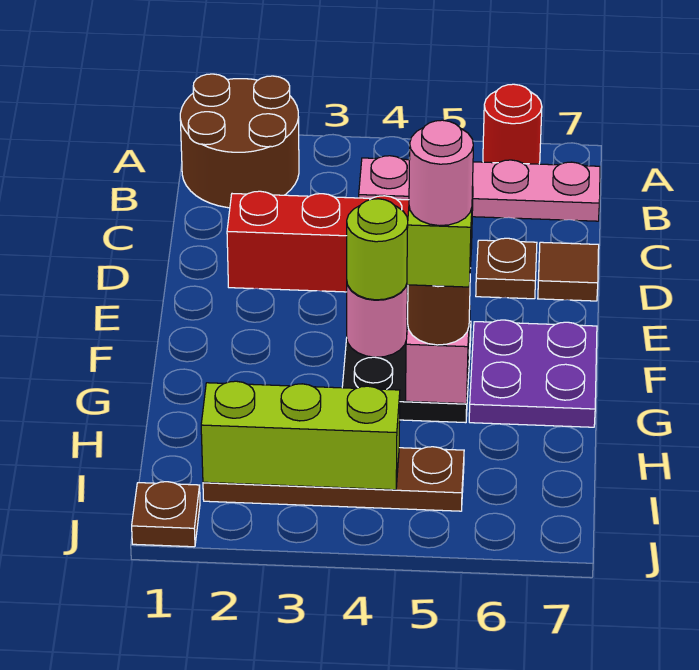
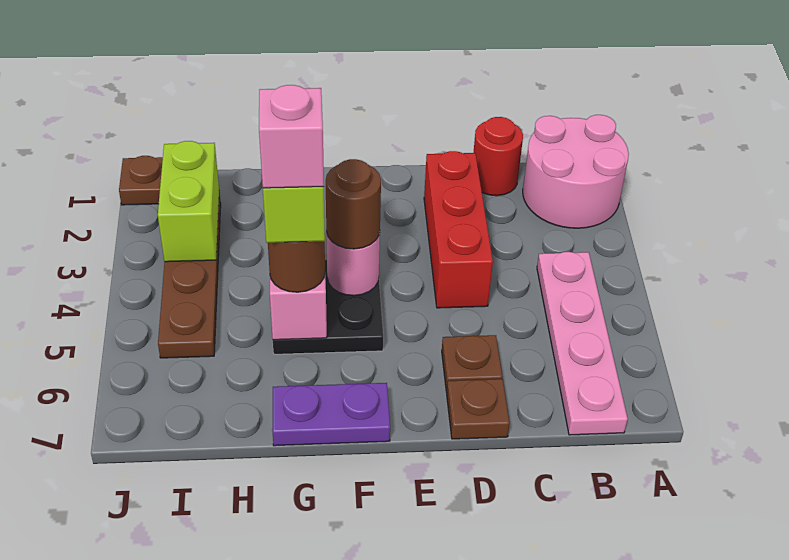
brown round brick A1:B2 level 1 -> pink round brick A1:B2 level 1
red round brick A6 level 1 -> red round brick C1 level 1
brown tile D7 level 1 -> brown plate D7 level 1
lime round brick F4 level 3 -> brown round brick F4 level 3
purple plate F6:G7 level 1 -> purple plate F7:G7 level 1
pink round brick G5 level 5 -> pink brick G5 level 5
lime brick I2:I4 level 2 -> lime brick I2:I3 level 2

